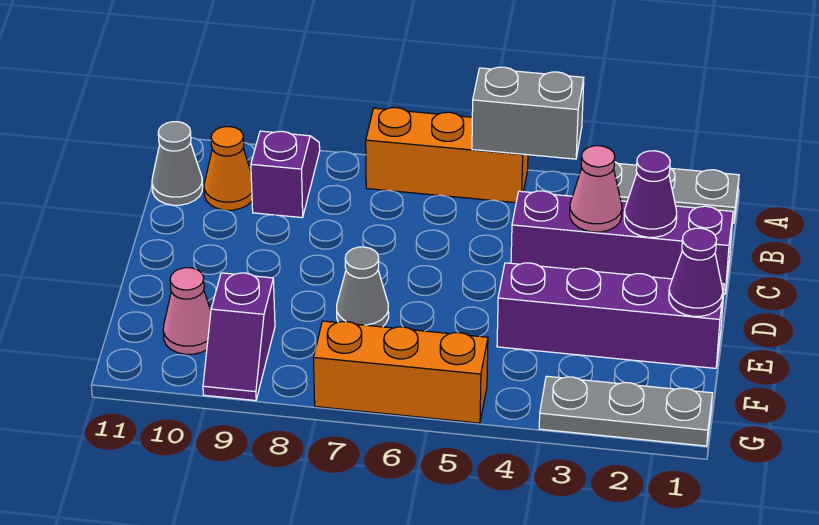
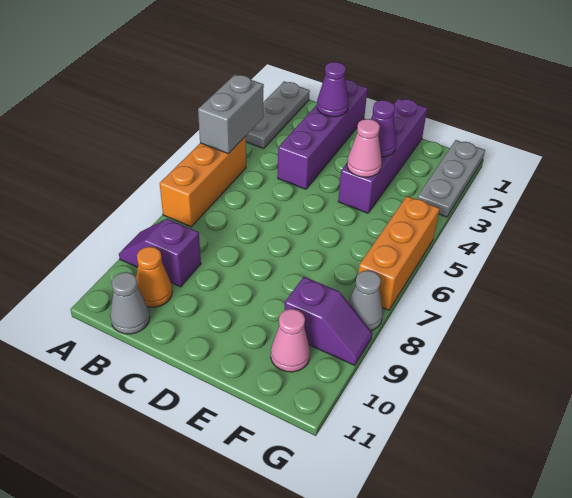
pink cone C3 level 2 -> pink cone E4 level 2
purple cone E1 level 2 -> purple cone E3 level 2
grey cone E7 level 1 -> grey cone G8 level 1

